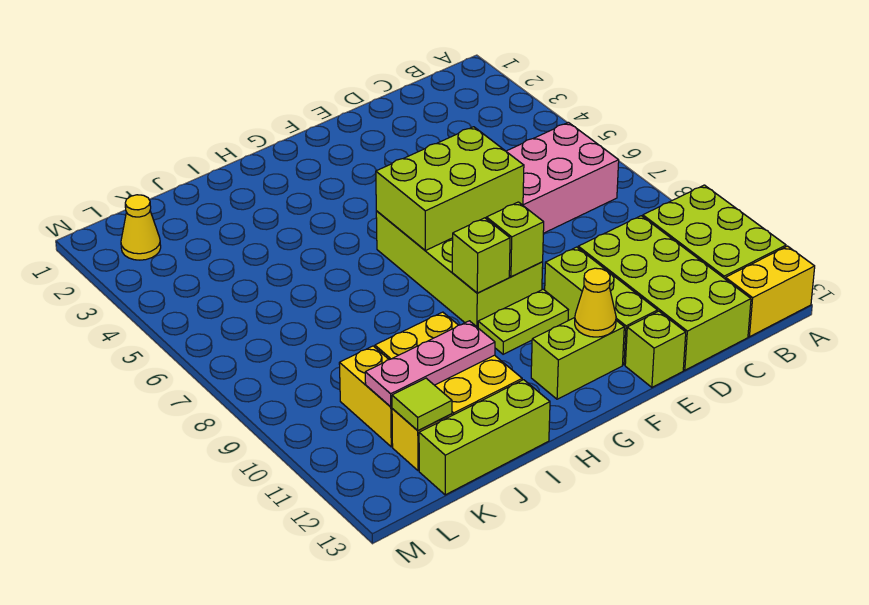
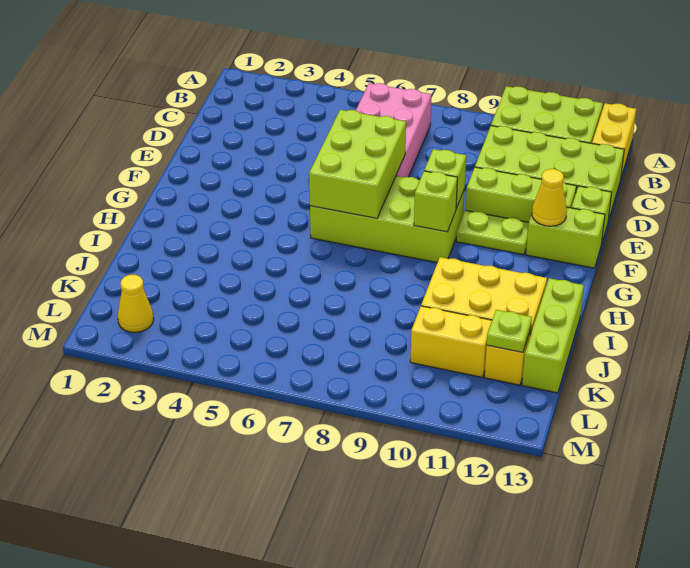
lime plate F10:G10 level 1 -> lime plate F10:F11 level 1
lime brick F12:G12 level 1 -> lime brick F12:F13 level 1
pink plate I11:K11 level 2 -> none
lime tile K12 level 2 -> lime plate K12 level 2

